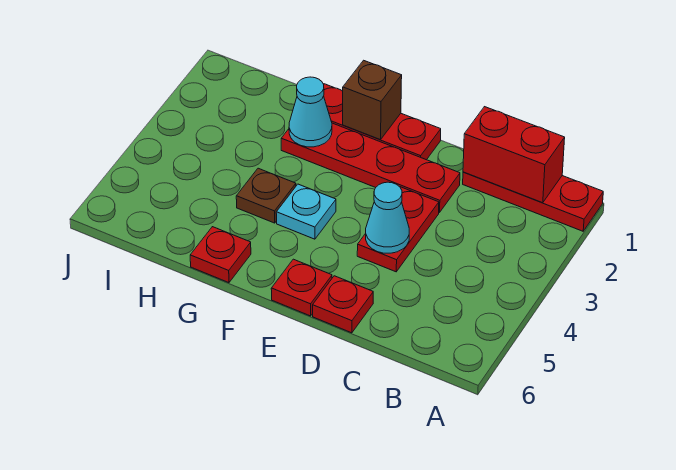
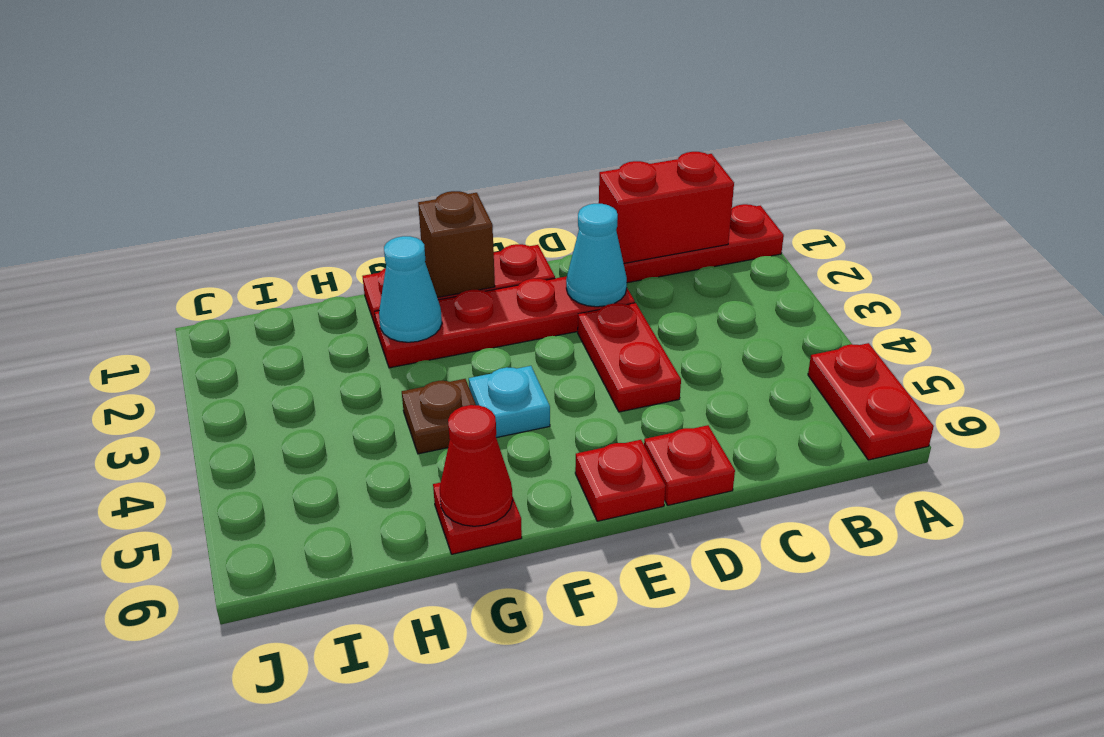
none -> red plate A5:A6 level 1
cyan cone D4 level 2 -> cyan cone D2 level 2
none -> red cone G6 level 2

